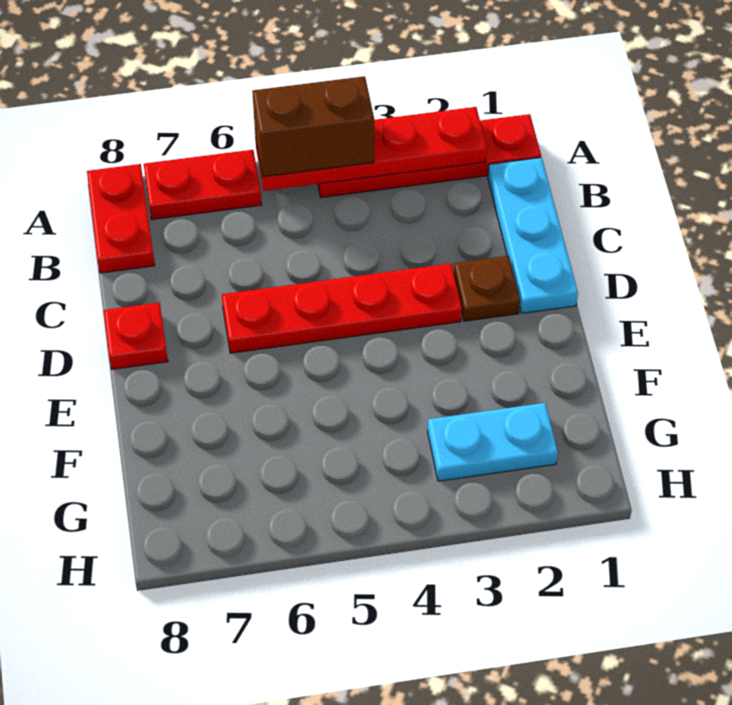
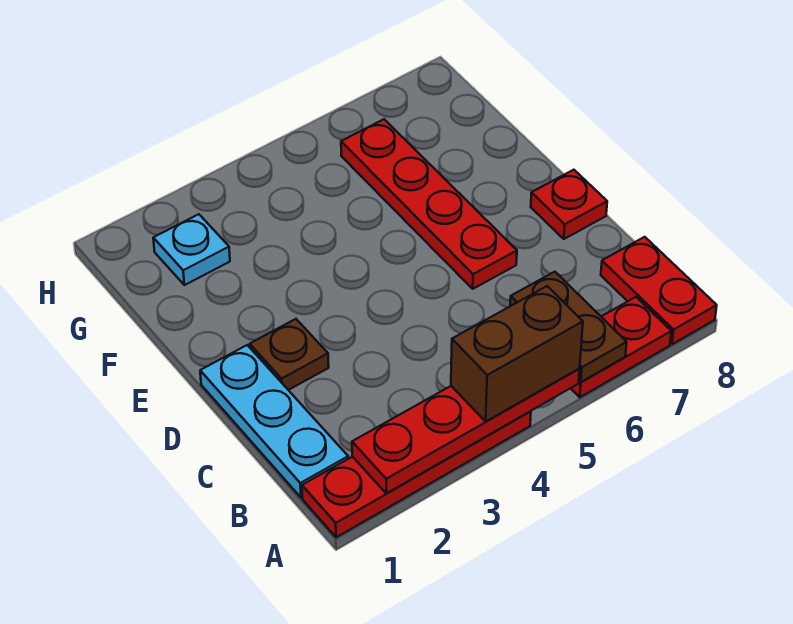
none -> brown plate A6:B6 level 2
red plate D3:D6 level 1 -> red plate D6:G6 level 1
cyan plate G2:G3 level 1 -> cyan plate G2 level 1

